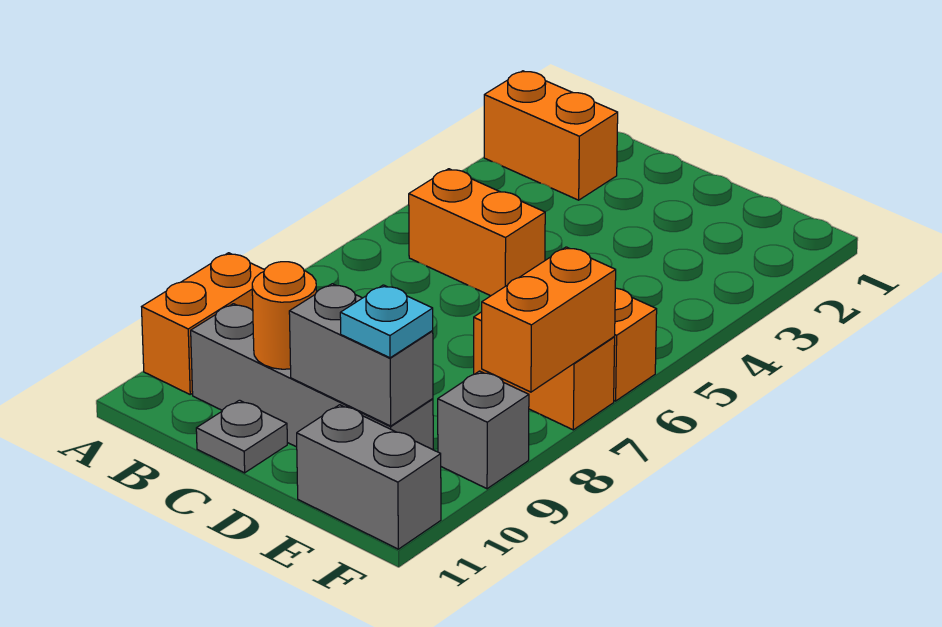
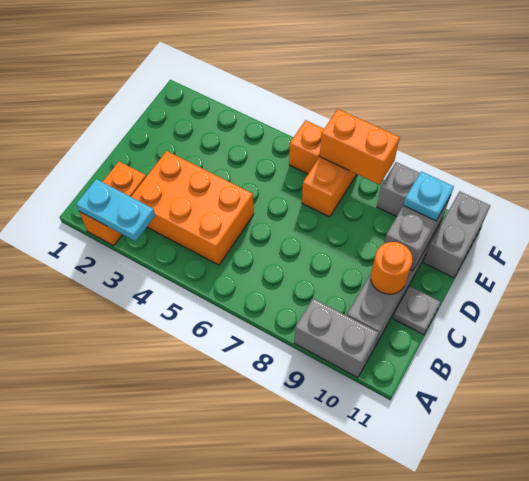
none -> cyan plate A2:A3 level 2
orange brick A9:A10 level 1 -> grey brick A9:A10 level 1
orange brick B5:C5 level 1 -> orange brick B3:C5 level 1

